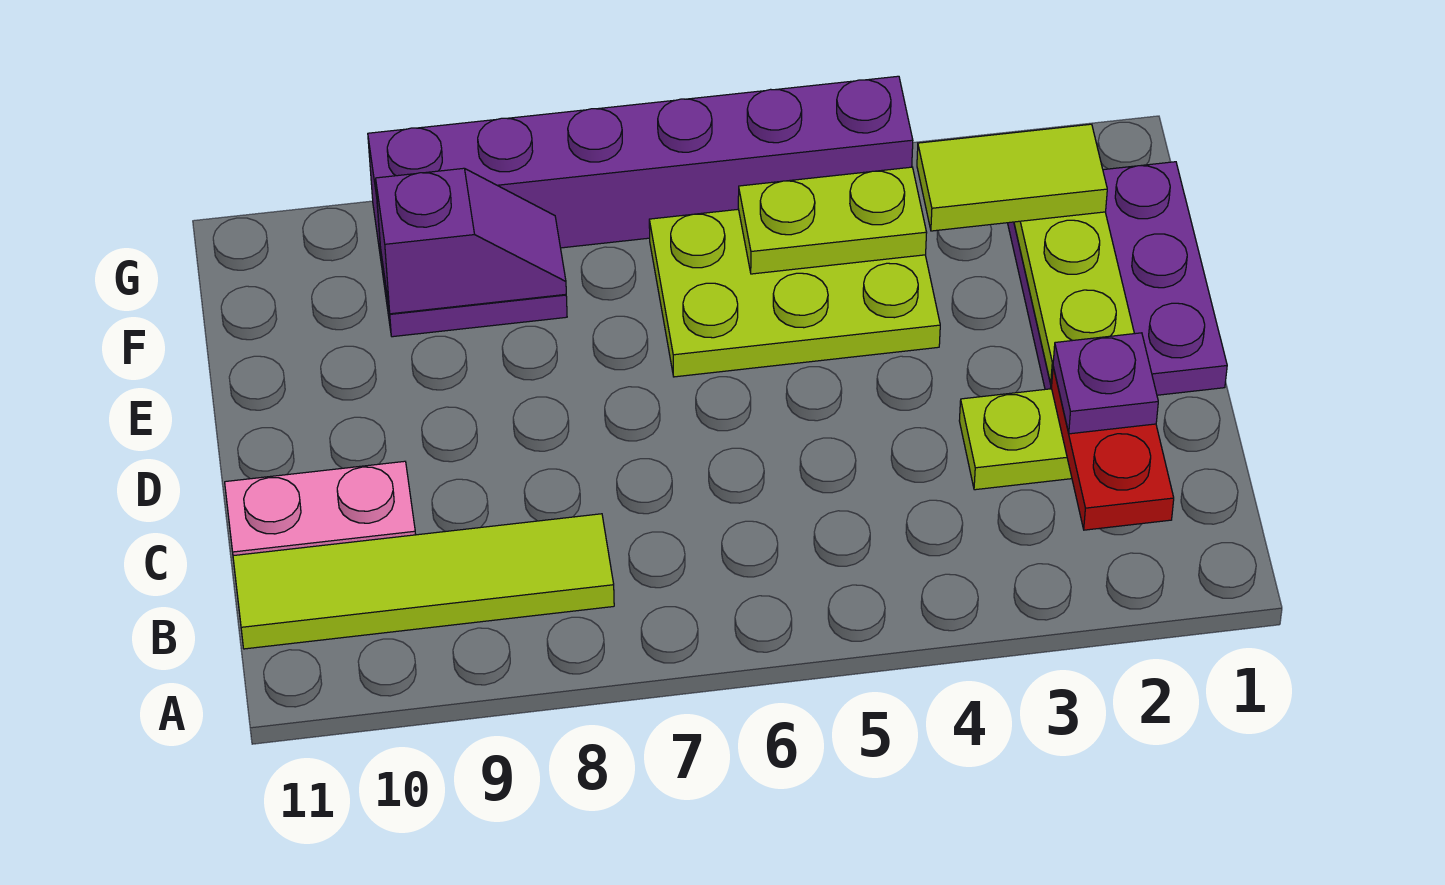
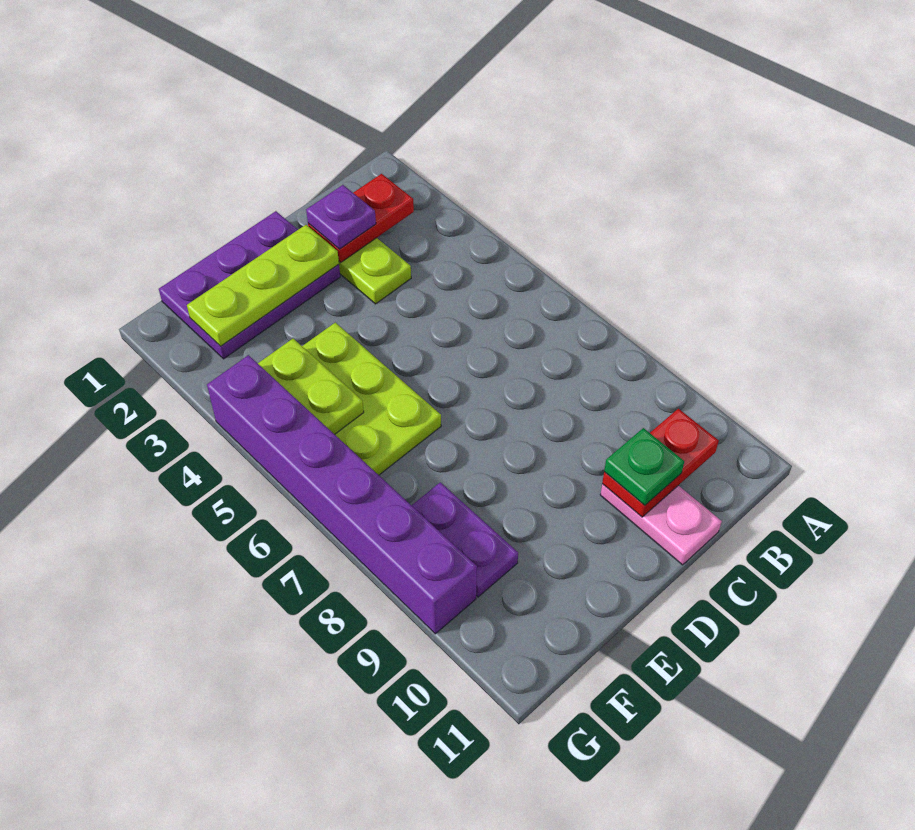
lime tile B8:B11 level 1 -> none
none -> red plate B10:C10 level 2
none -> green plate C10 level 3
lime tile F2:F3 level 3 -> none
purple slope F8:F9 level 2 top 9 -> none

